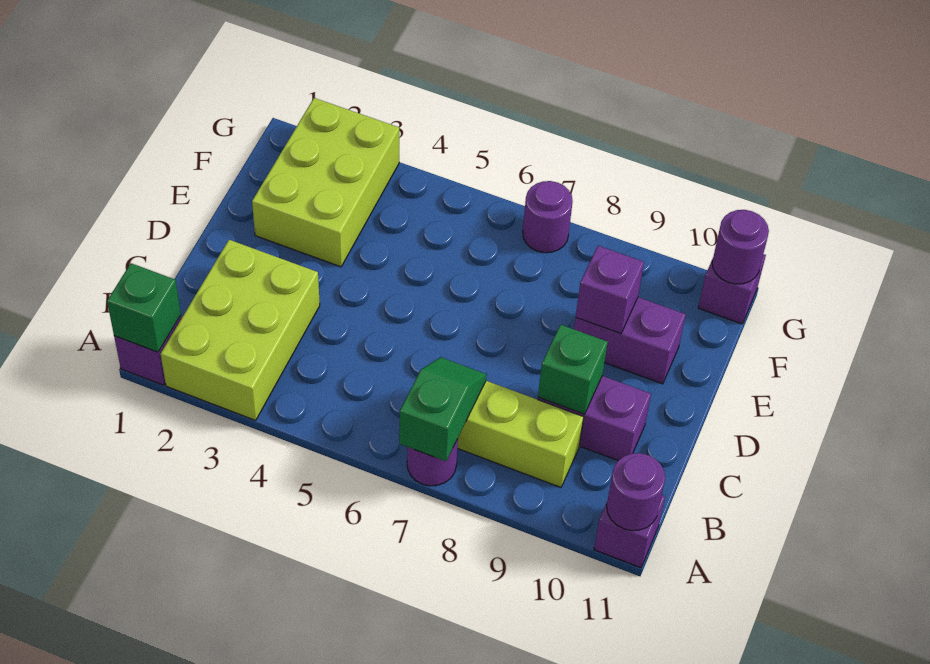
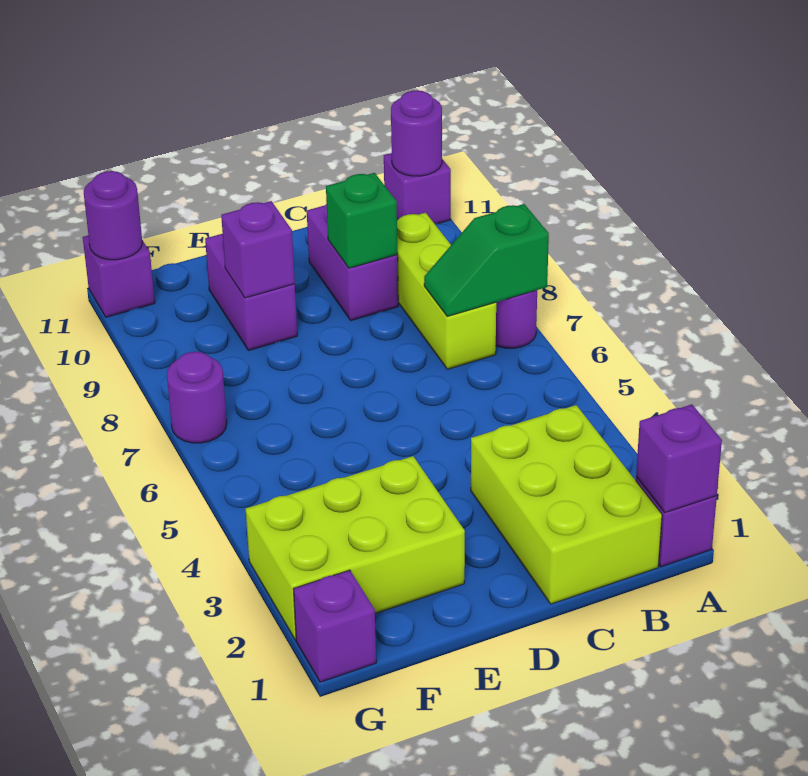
green brick A1 level 2 -> purple brick A1 level 2
lime brick A2:C3 level 1 -> lime brick B1:C3 level 1
none -> purple brick G1 level 1

